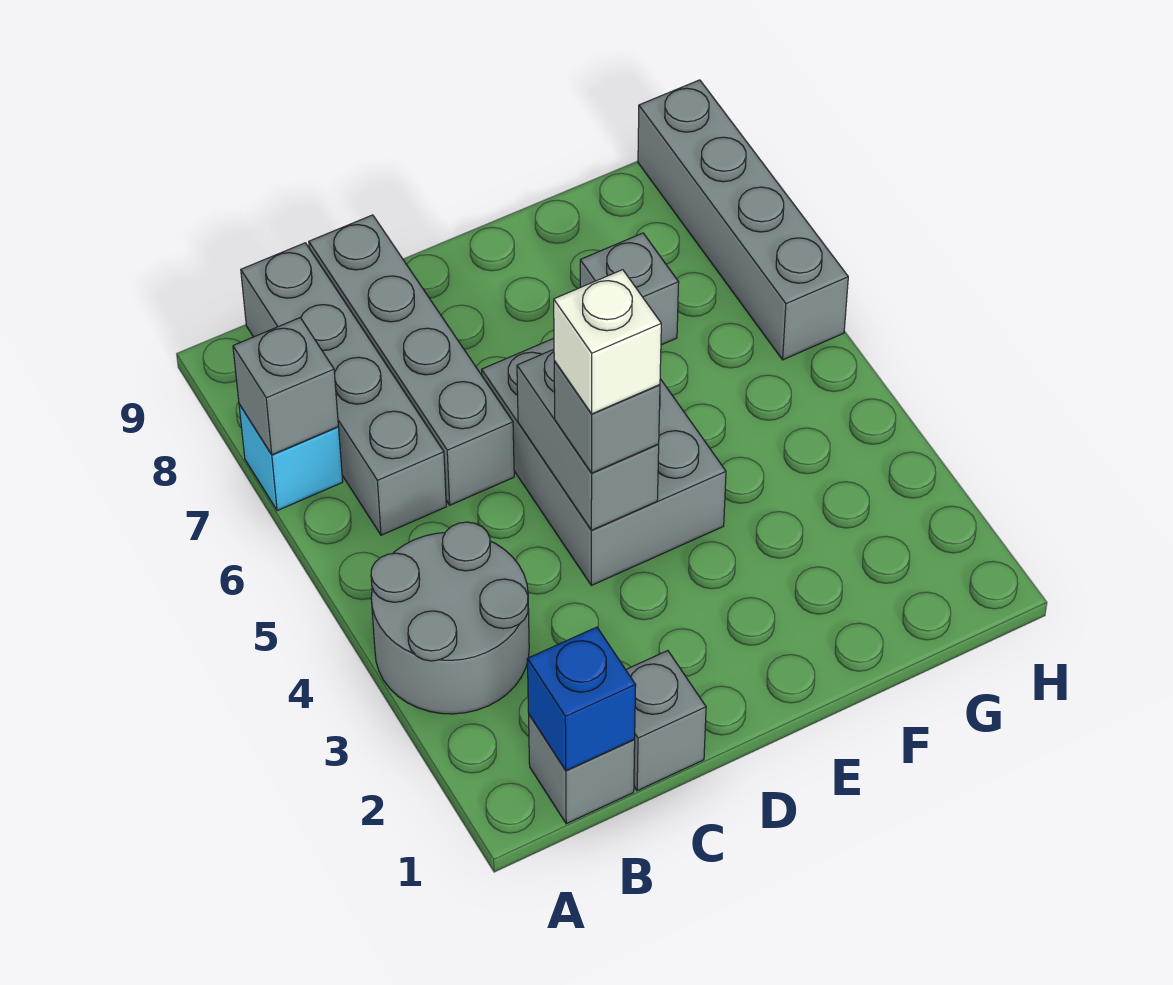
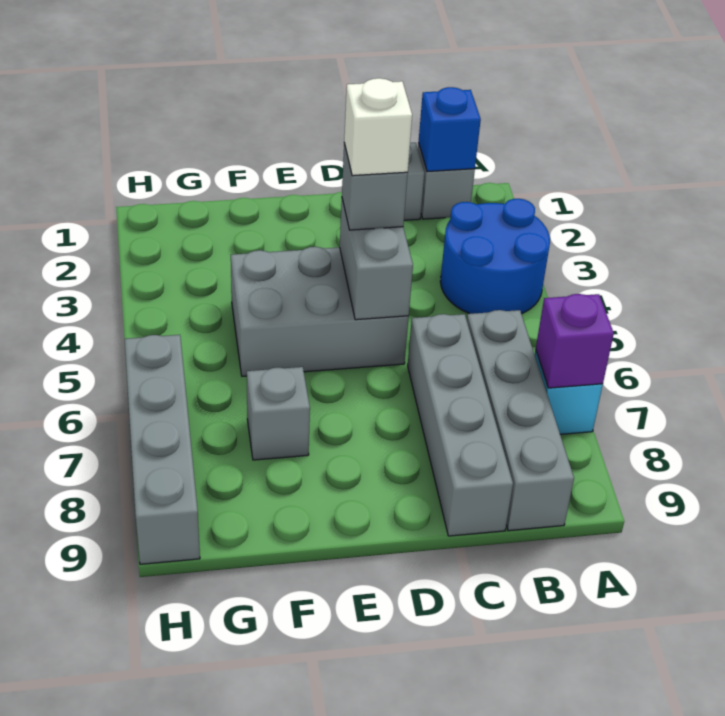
grey round brick A3:B4 level 1 -> blue round brick A3:B4 level 1
grey brick A7 level 2 -> purple brick A7 level 2
grey brick D4:E6 level 1 -> grey brick D4:F5 level 1

